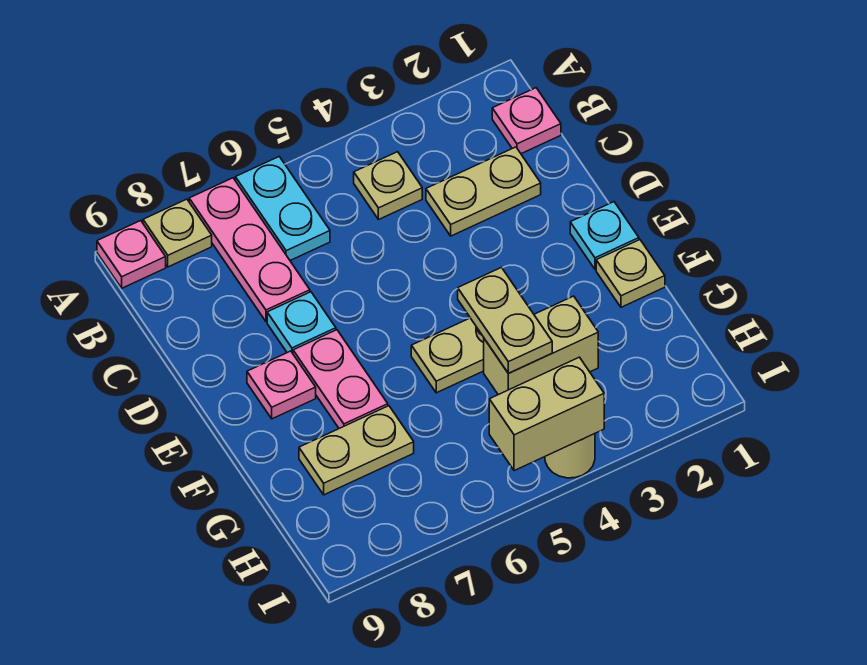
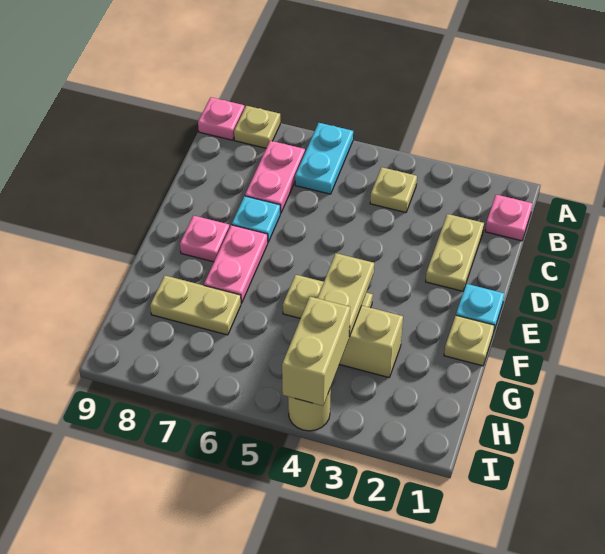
pink plate A7:C7 level 1 -> pink plate B7:C7 level 1
tan plate C2:C3 level 1 -> tan plate C2:D2 level 1
tan brick I4:I5 level 2 -> tan brick H4:I4 level 2

